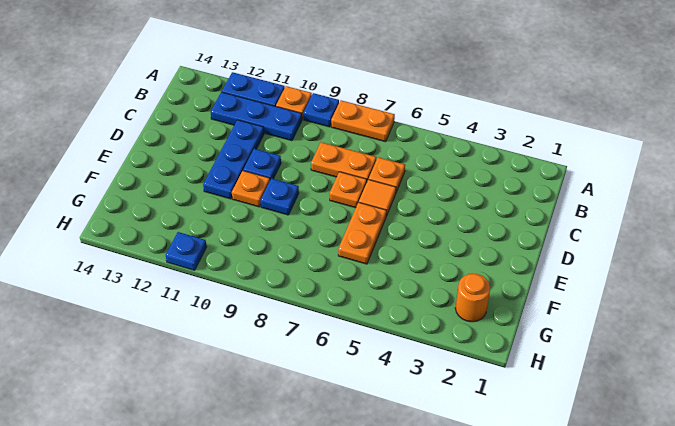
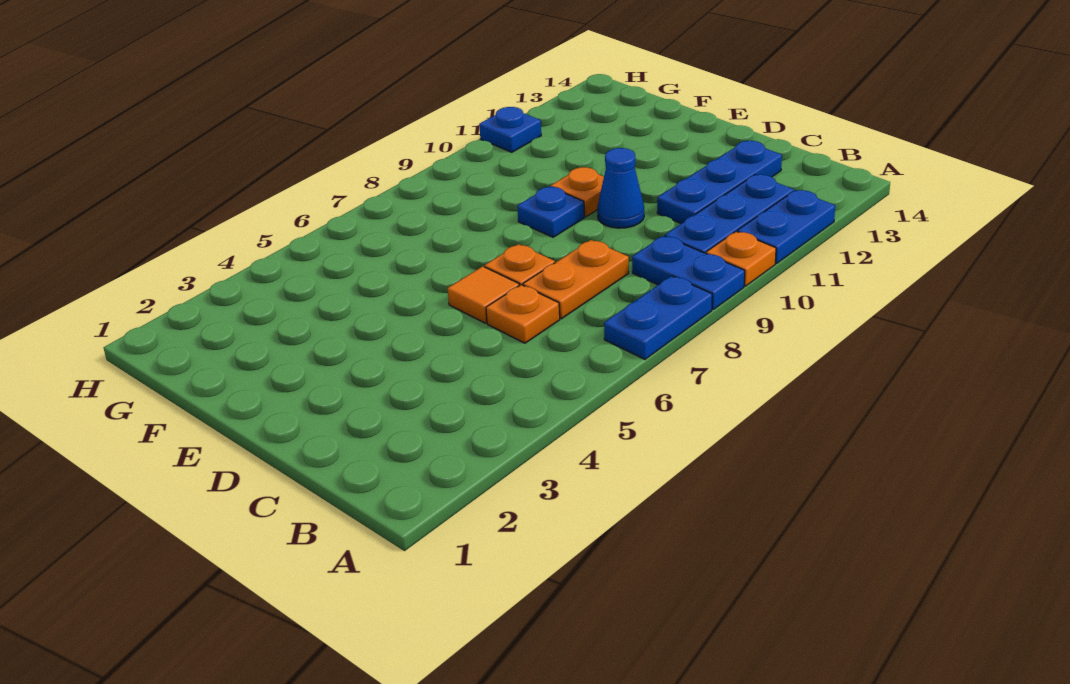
orange plate A7:A8 level 1 -> blue plate A7:A8 level 1
blue plate A9 level 1 -> blue plate A9:B9 level 1
blue plate C11:E11 level 1 -> blue plate C11:C13 level 1
blue plate D10 level 1 -> blue cone D10 level 1
orange plate E6:F6 level 1 -> none
orange round brick G2 level 1 -> none

